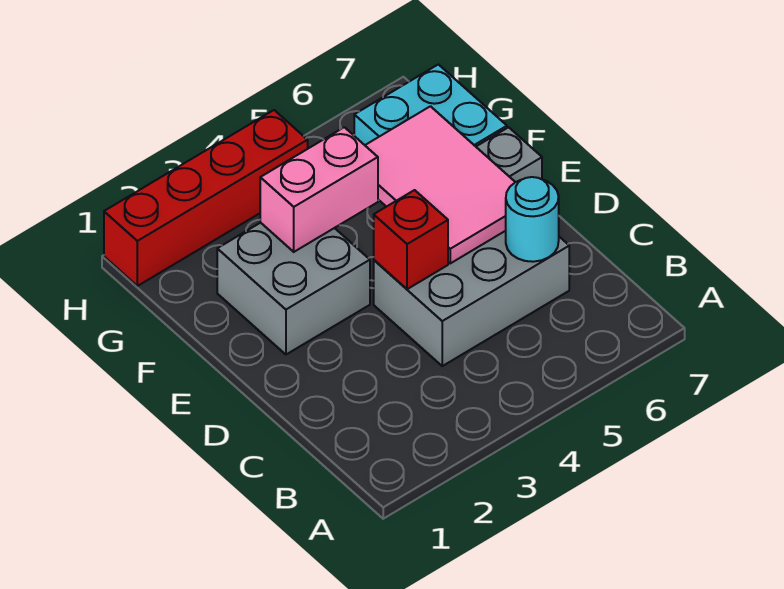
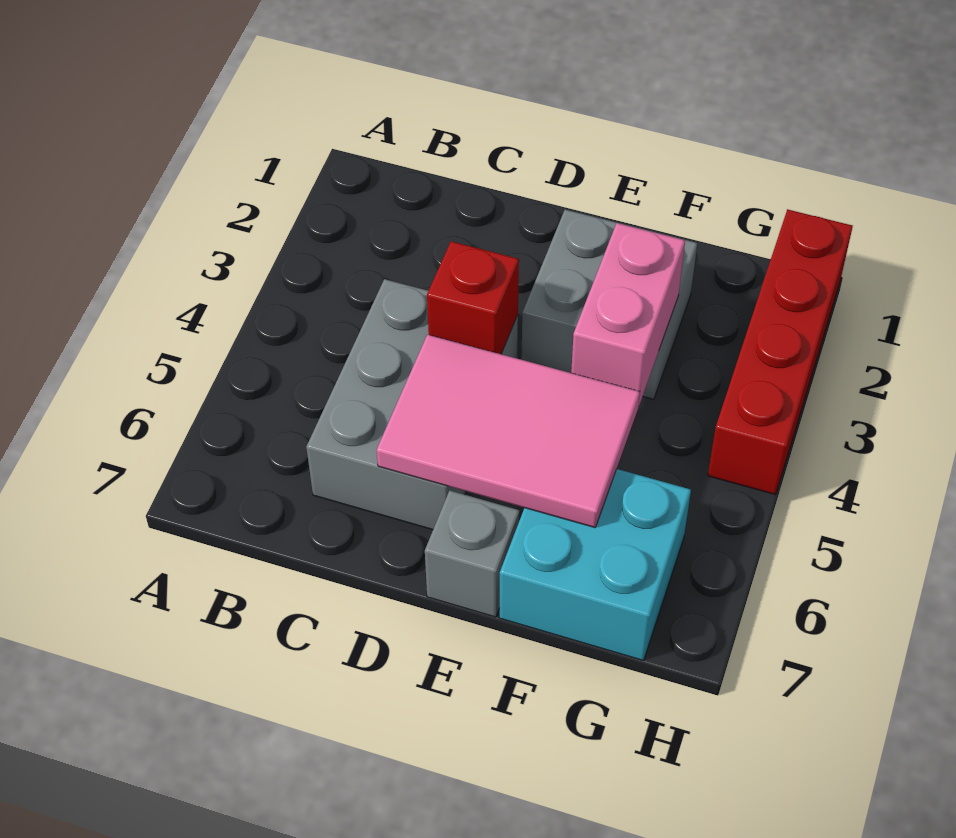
cyan round brick C6 level 2 -> none

